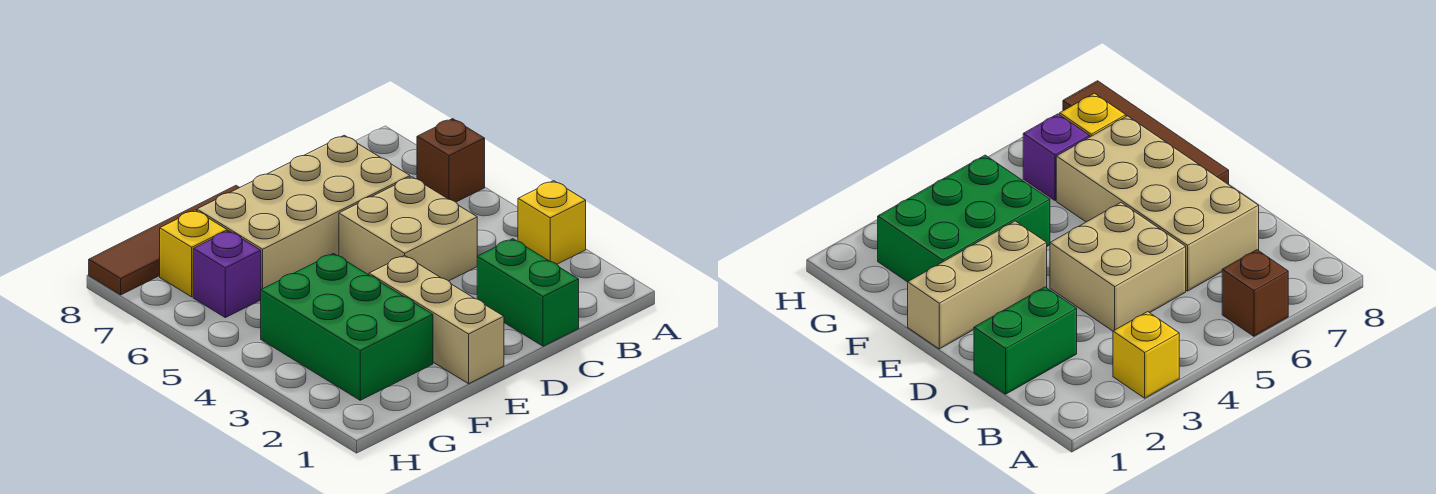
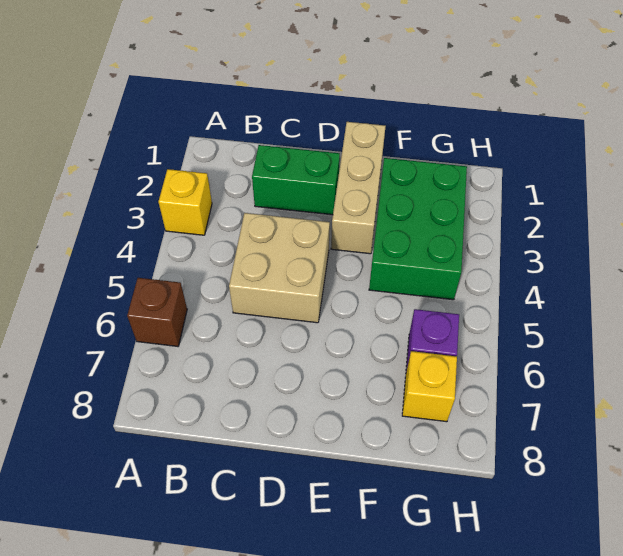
green brick C1:C2 level 1 -> green brick C2:D2 level 1
tan brick C6:F7 level 1 -> none
brown tile E8:H8 level 1 -> none

